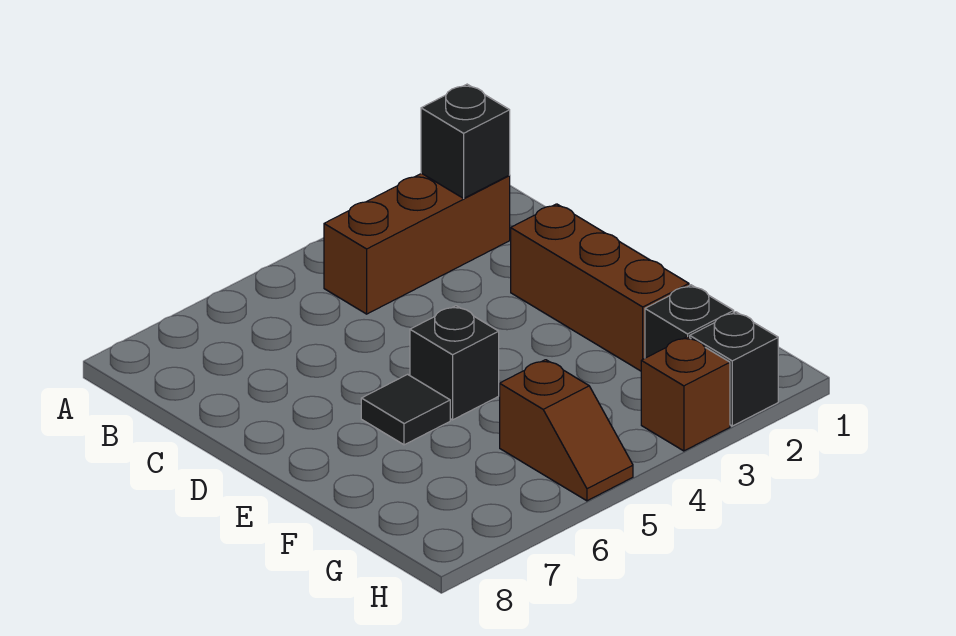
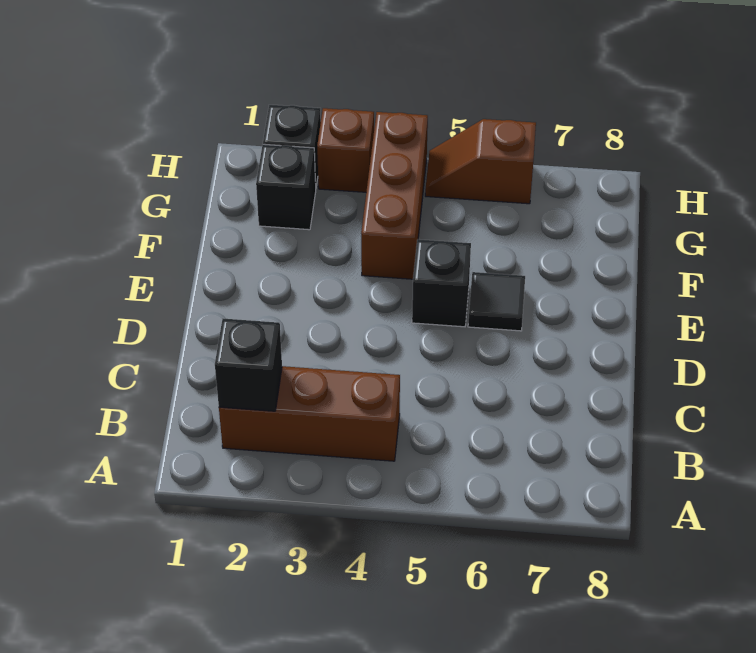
brown brick D2:F2 level 1 -> brown brick F4:H4 level 1
brown slope G5:H5 level 1 top G -> brown slope H5:H6 level 1 top 6

